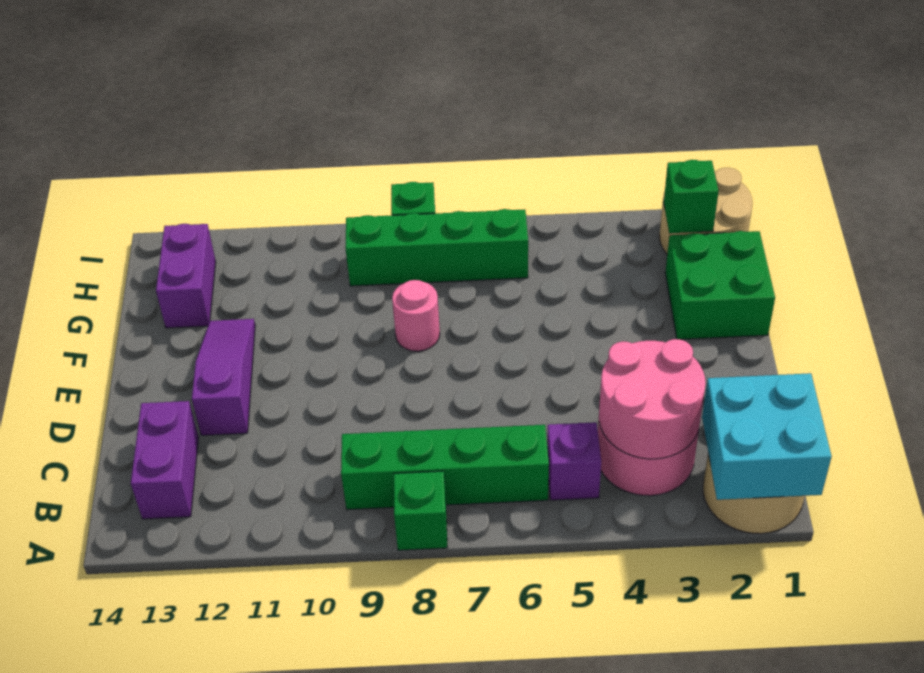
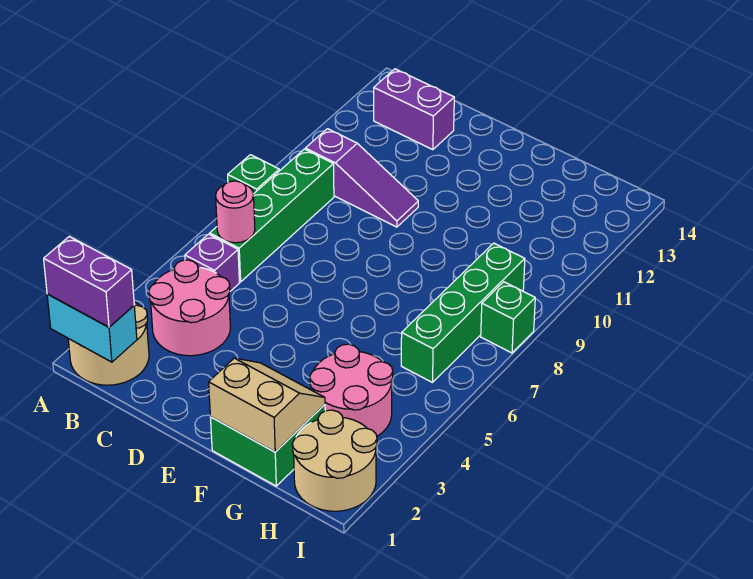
cyan brick A1:B2 level 2 -> cyan brick A1:B1 level 2
pink round brick B3:C4 level 2 -> pink round brick G3:H4 level 1
purple slope D12:F12 level 1 top D -> purple slope B10:D10 level 1 top B
none -> tan slope F1:G2 level 2 top 1
pink round brick F8 level 1 -> pink round brick B6 level 2
purple brick G13:H13 level 1 -> purple brick A1:B1 level 3
green brick H2 level 2 -> none

